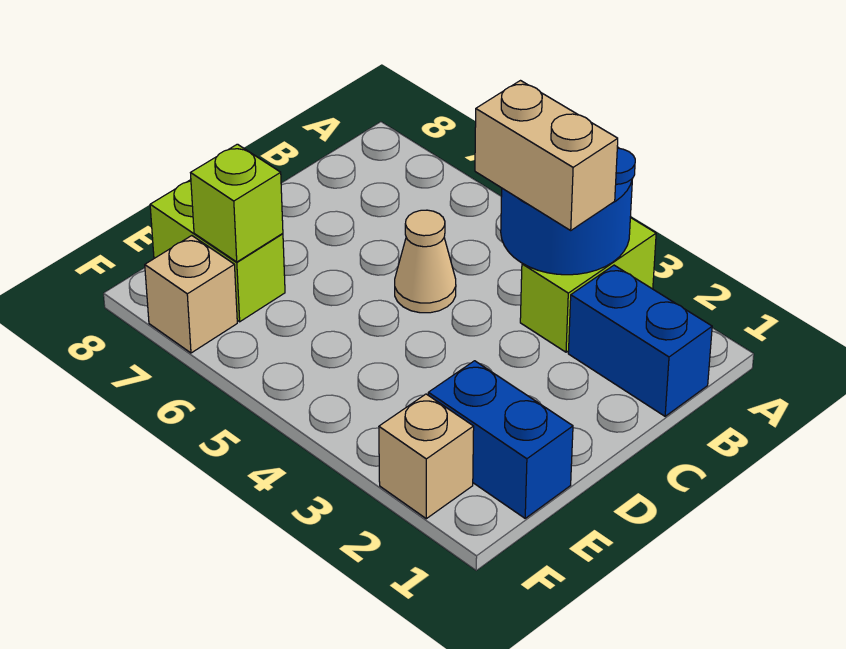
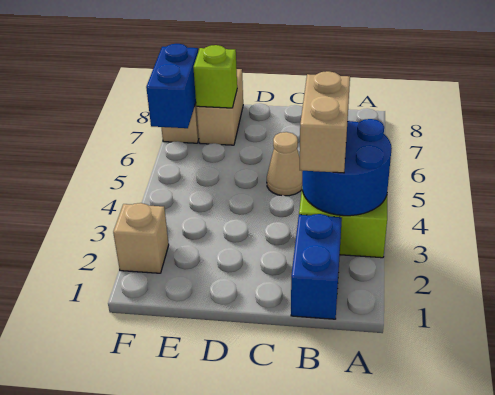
blue brick E1:E2 level 1 -> blue brick F6:F7 level 2
lime brick E7:E8 level 1 -> tan brick E7:E8 level 1

